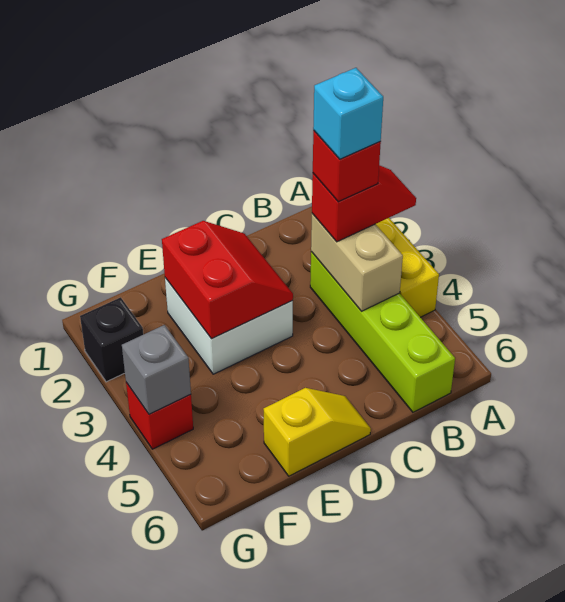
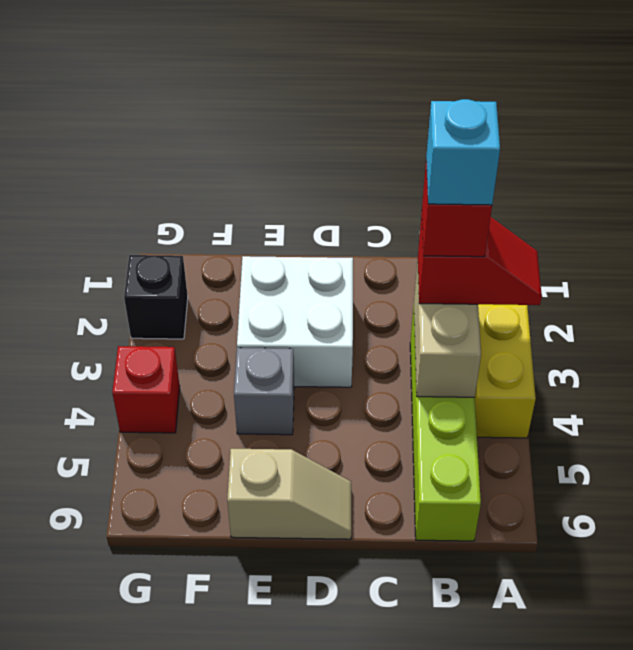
red slope D2:E3 level 2 top E -> none
yellow slope D6:E6 level 1 top E -> tan slope D6:E6 level 1 top E
grey brick G4 level 2 -> grey brick E4 level 1

